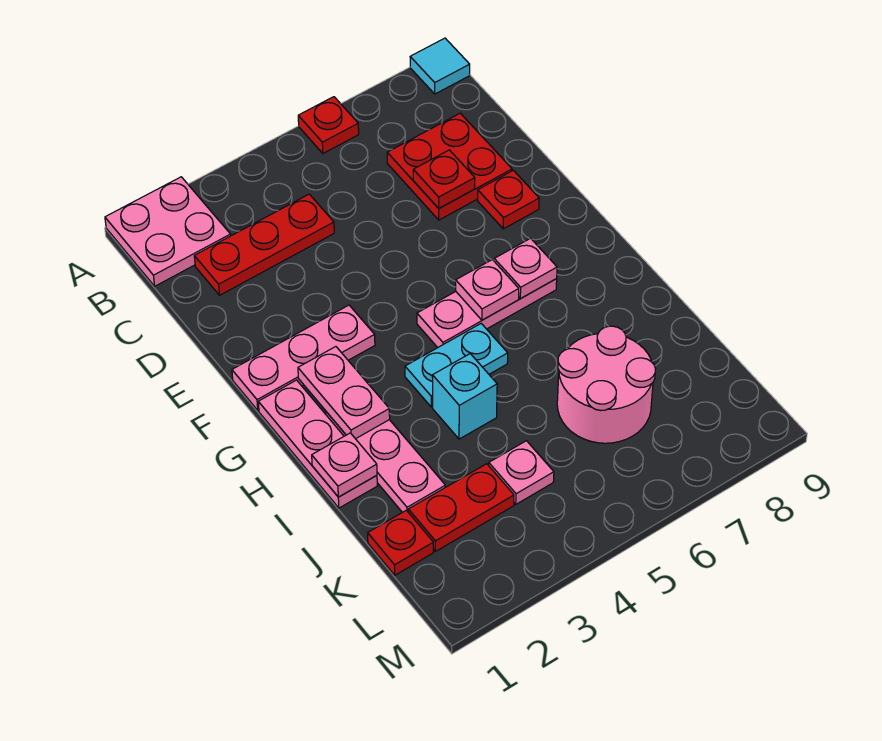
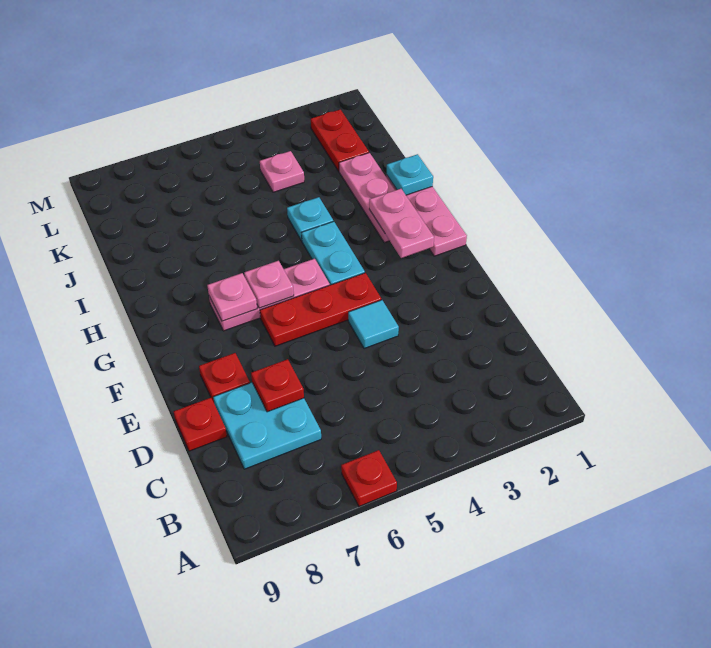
pink plate A1:B2 level 1 -> none
cyan tile A9 level 1 -> cyan tile E4 level 1
red plate C2:C4 level 1 -> red plate F4:F6 level 1
red plate C7:D8 level 1 -> cyan plate C7:D8 level 1
pink plate F1:F3 level 1 -> none
cyan plate H4:H5 level 1 -> cyan plate G4:H4 level 1
pink plate I1 level 2 -> cyan plate I1 level 2
cyan brick I4 level 1 -> cyan plate I4 level 1
pink round brick J6:K7 level 1 -> none
red plate K1 level 1 -> red plate D9 level 1
red plate K2:K3 level 1 -> red plate K2:L2 level 1

